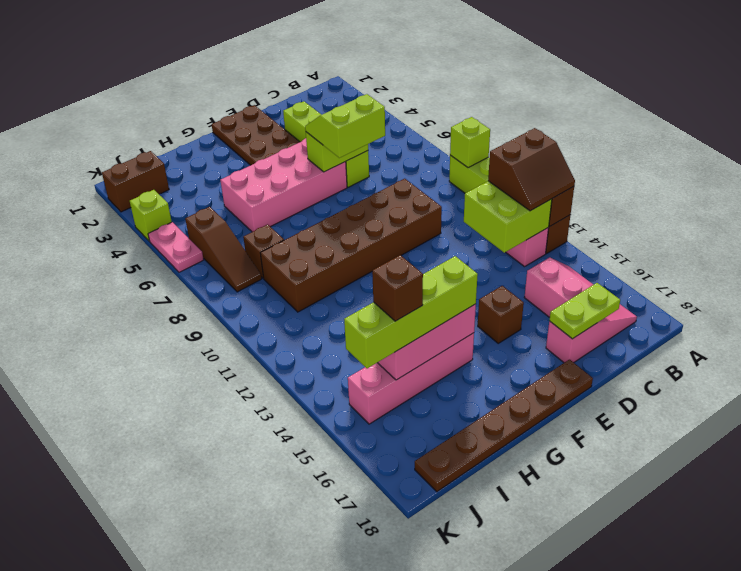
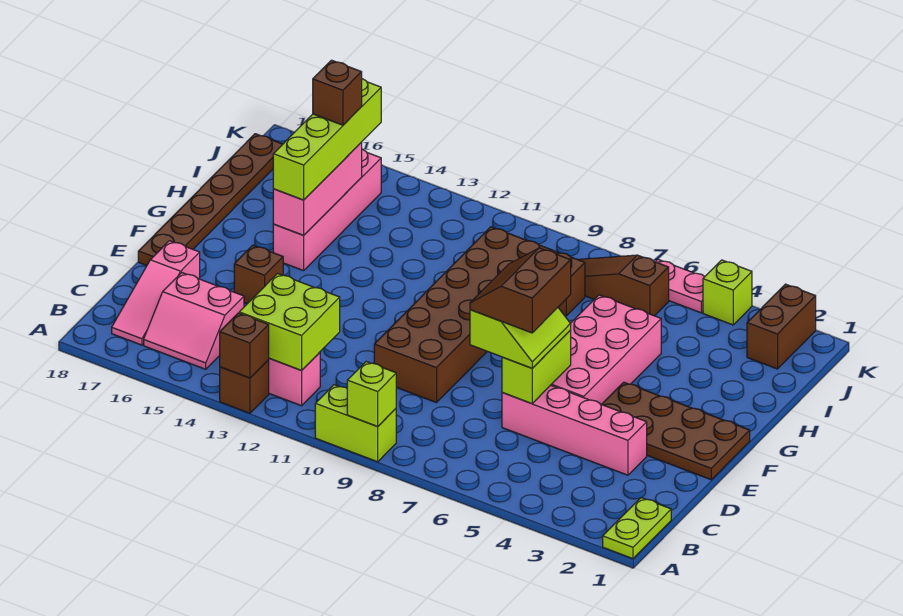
brown slope A12:B13 level 3 top 12 -> brown slope D6:E7 level 4 top 6
lime plate C17:D17 level 2 -> lime plate A1:B1 level 1
lime brick D3:D6 level 1 -> pink brick D3:D6 level 1

